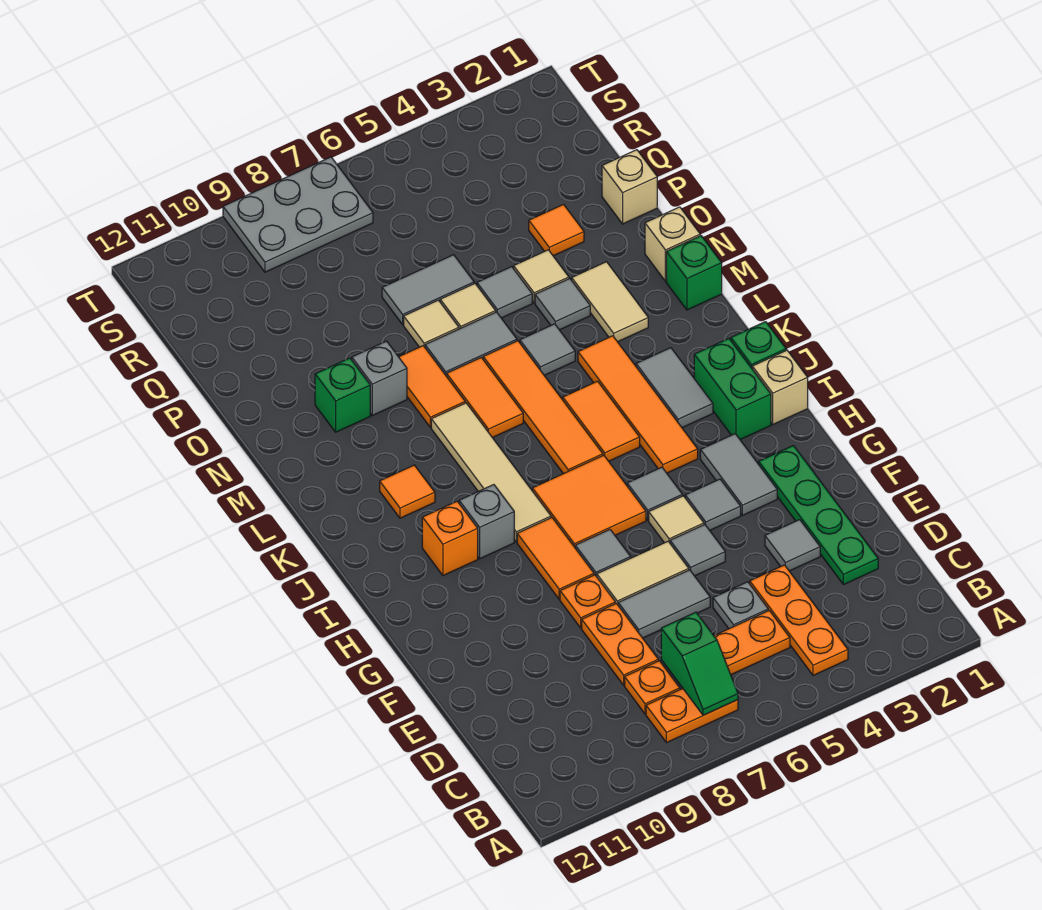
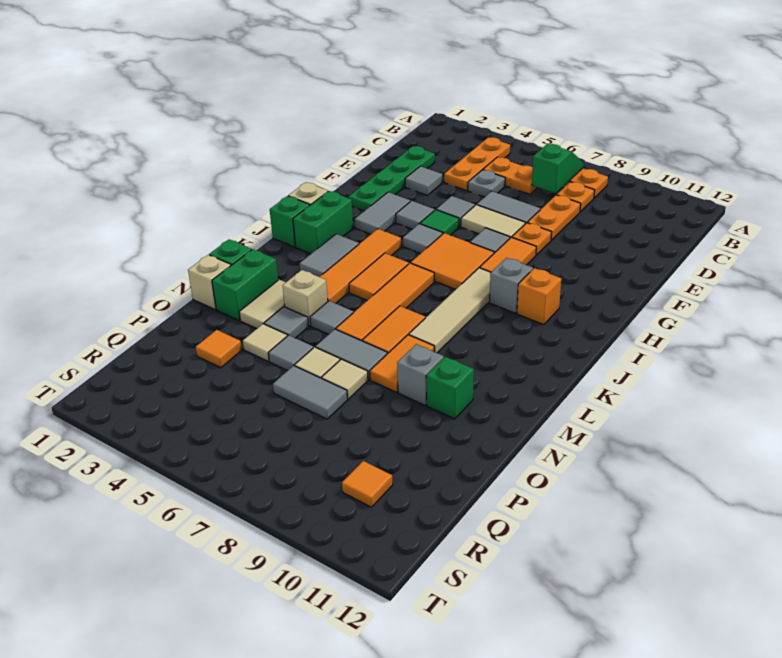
tan tile G5 level 1 -> green tile G5 level 1
orange tile K10 level 1 -> orange tile R10 level 1
none -> green brick M2:N2 level 1
tan brick P1 level 1 -> tan brick M4 level 1
grey plate S7:T9 level 1 -> none

